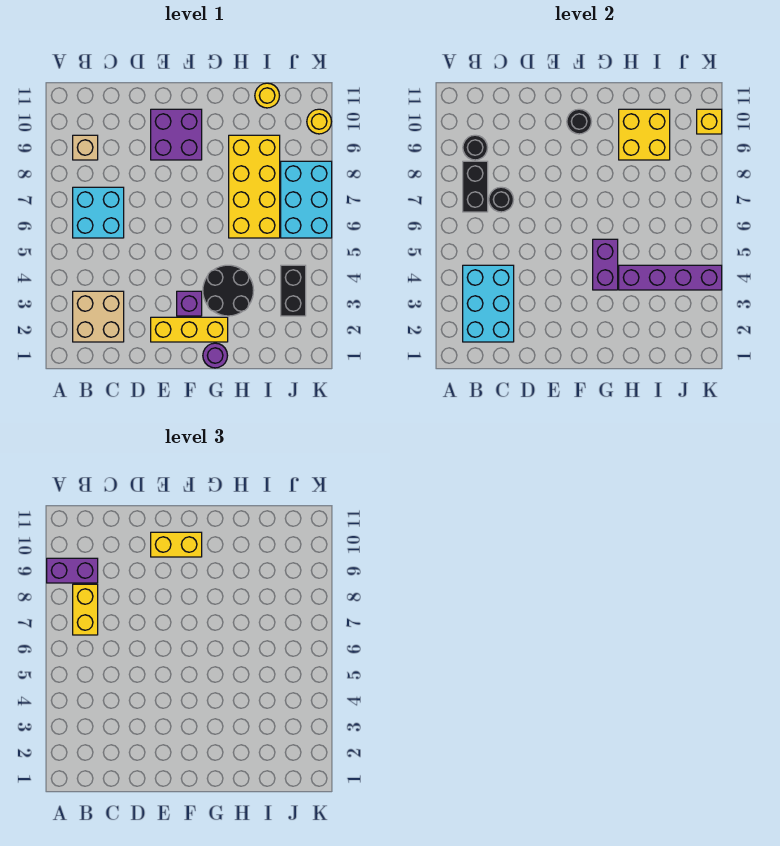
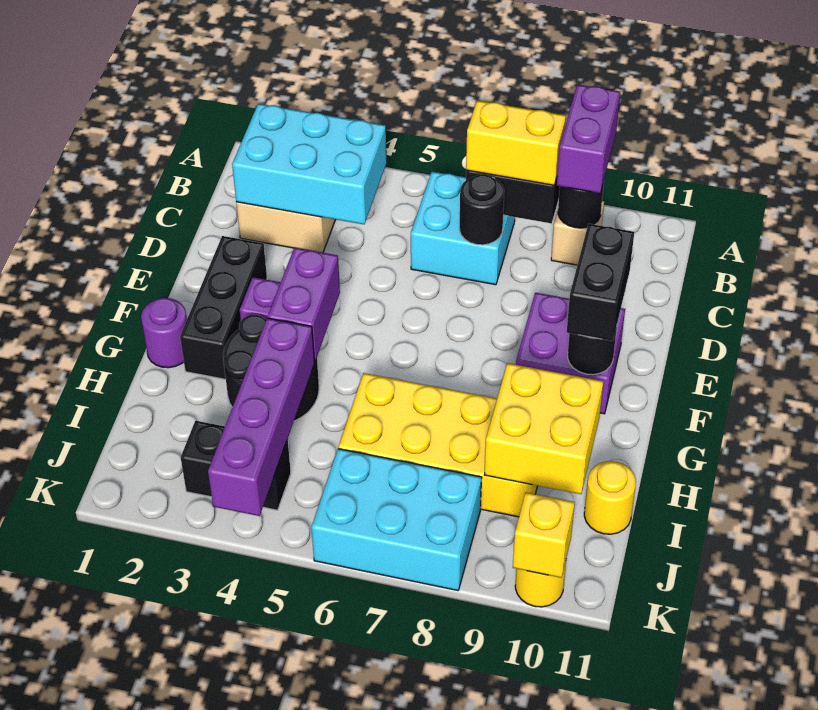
yellow brick E2:G2 level 1 -> black brick E2:G2 level 1
yellow brick E10:F10 level 3 -> black brick E10:F10 level 3
purple brick G4:G5 level 2 -> purple brick F4:G4 level 2

